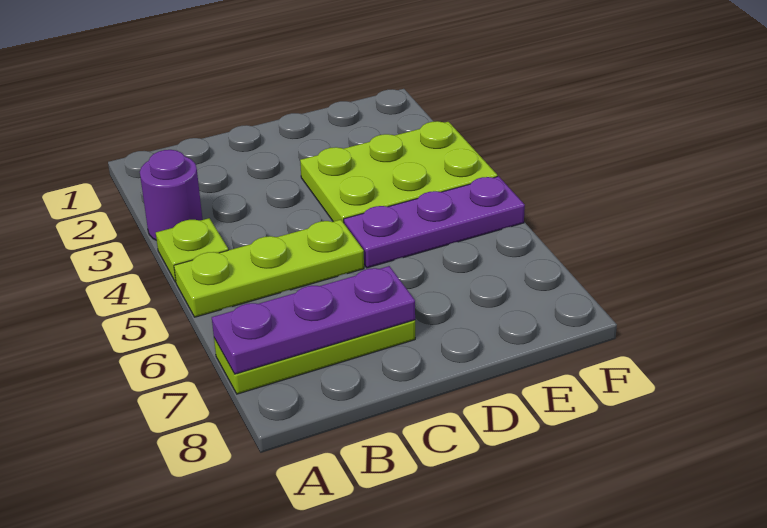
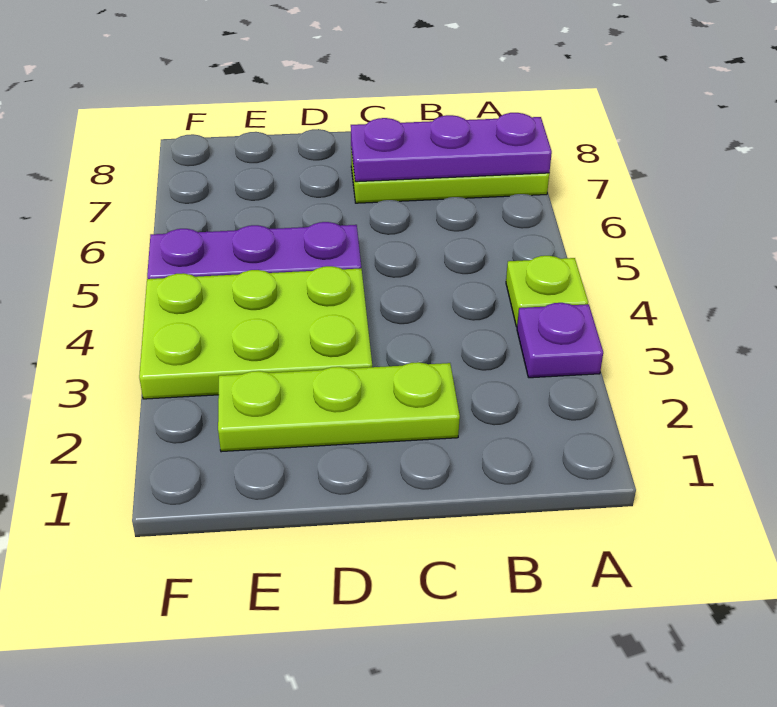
purple round brick A3 level 1 -> purple plate A3 level 1
lime plate A5:C5 level 1 -> lime plate C2:E2 level 1

